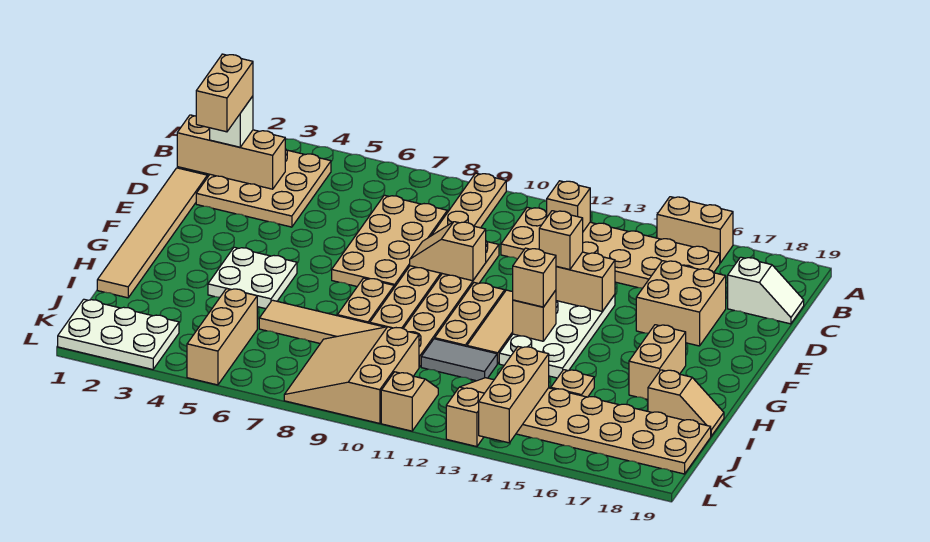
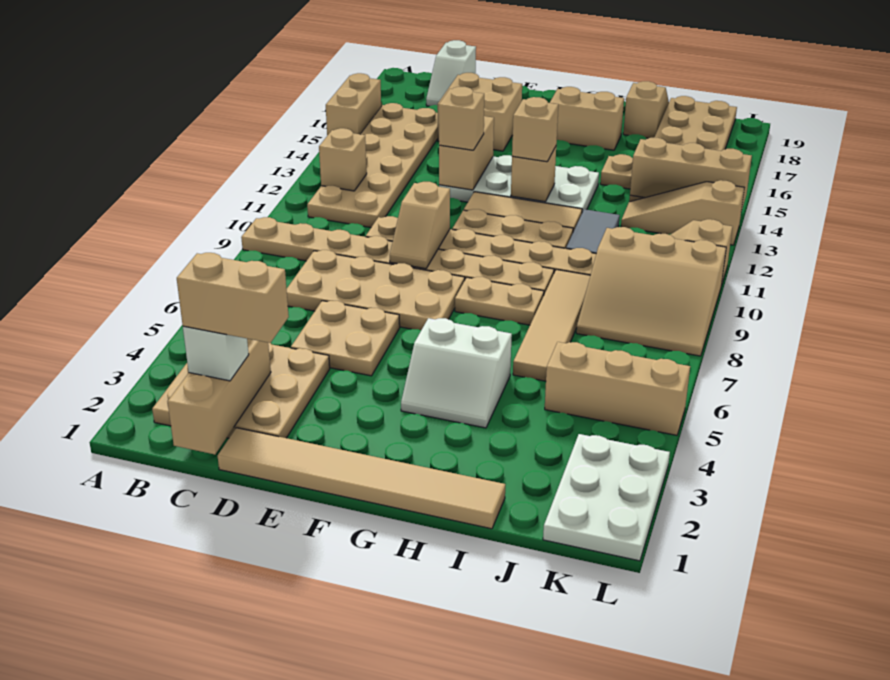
white slope C18:C19 level 1 top 18 -> white slope C18:C19 level 1 top 19
none -> tan plate D5:E6 level 1
white plate G4:H5 level 1 -> white slope G4:H5 level 1 top 5

